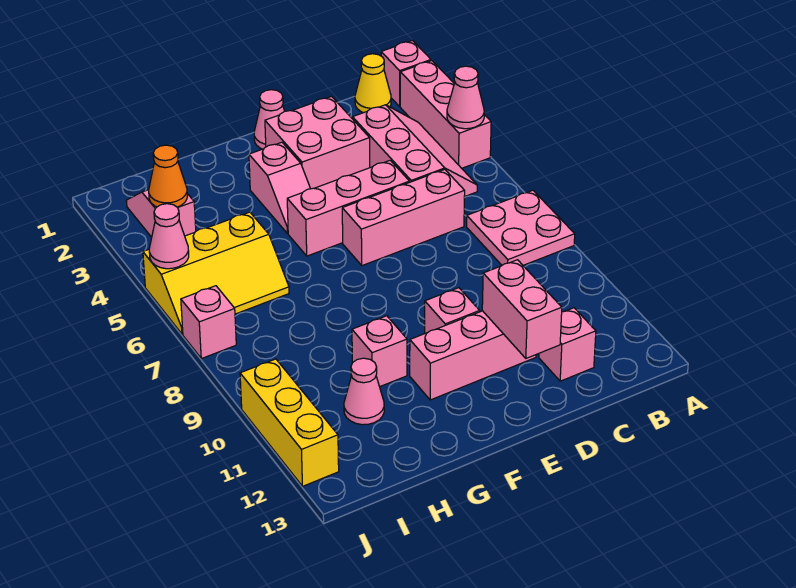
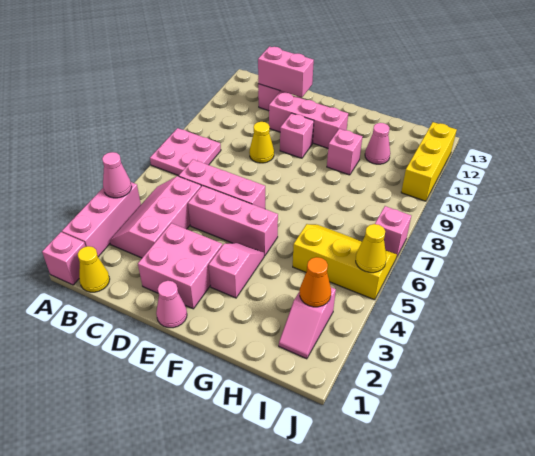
none -> yellow cone D9 level 1
pink brick D11:D12 level 2 -> pink brick C12:D12 level 2
pink cone J5 level 2 -> yellow cone J5 level 2

